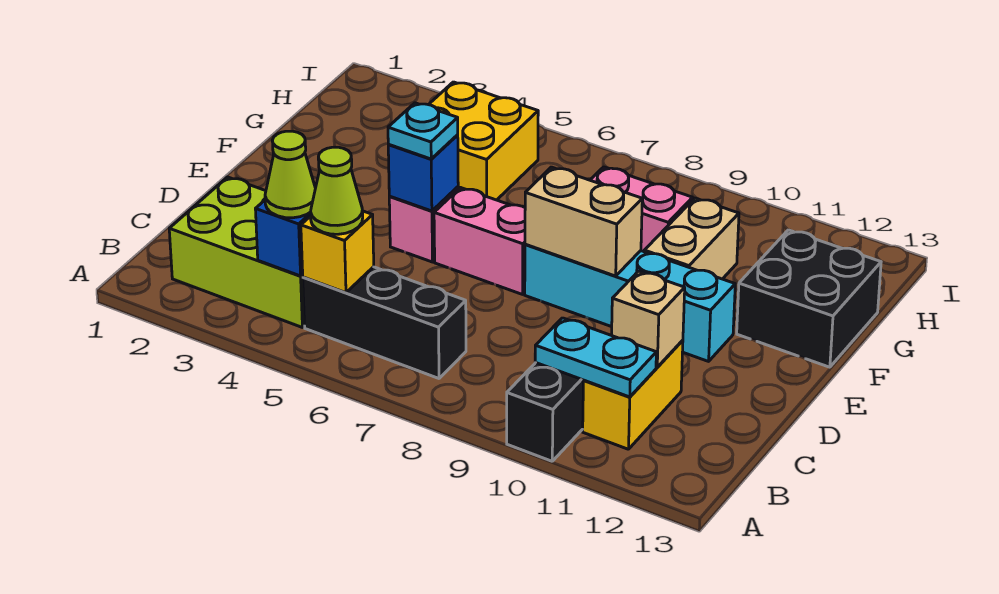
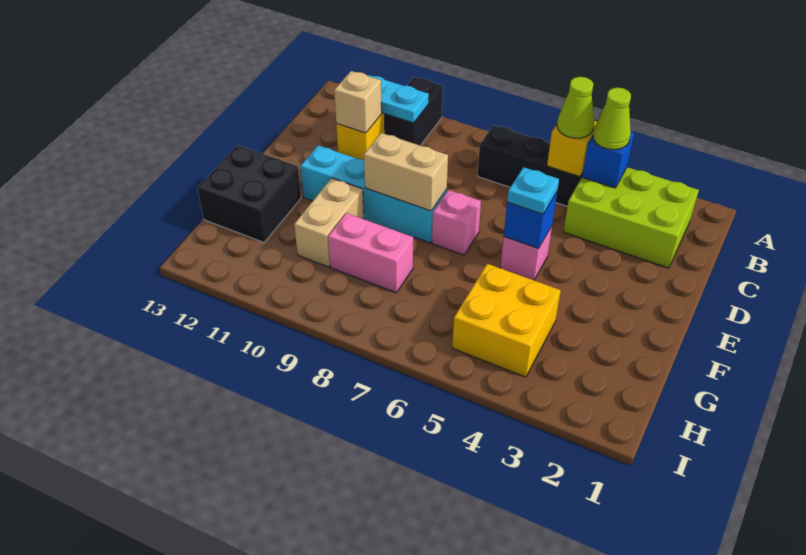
pink brick E6:E7 level 1 -> pink brick E7 level 1

